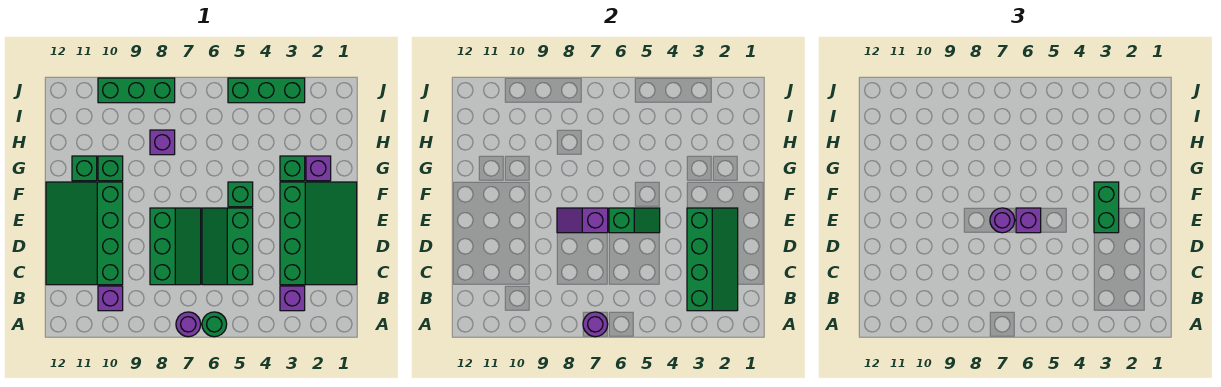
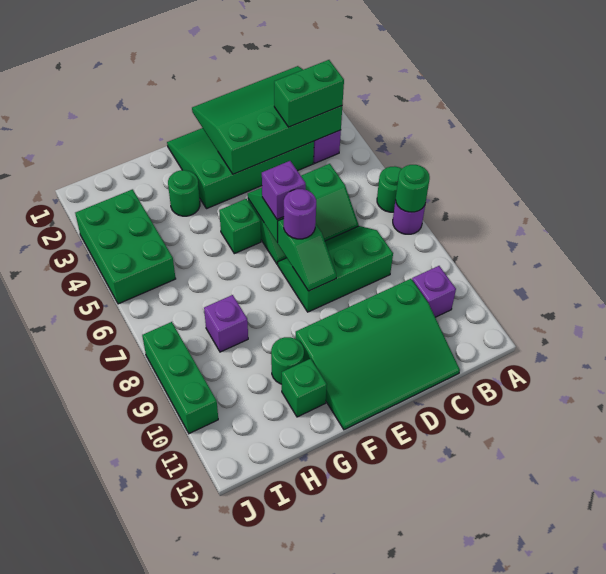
purple round brick A7 level 2 -> green round brick A7 level 2
green slope B2:E3 level 2 top 3 -> green slope B1:E3 level 2 top 3
green brick E3:F3 level 3 -> green brick B3:C3 level 3
purple slope E7:E8 level 2 top 7 -> green slope E7:E8 level 2 top 7
purple brick G2 level 1 -> none
green brick G3 level 1 -> green round brick G3 level 1
green brick G10 level 1 -> green round brick G10 level 1
green brick J3:J5 level 1 -> green brick I3:J5 level 1

